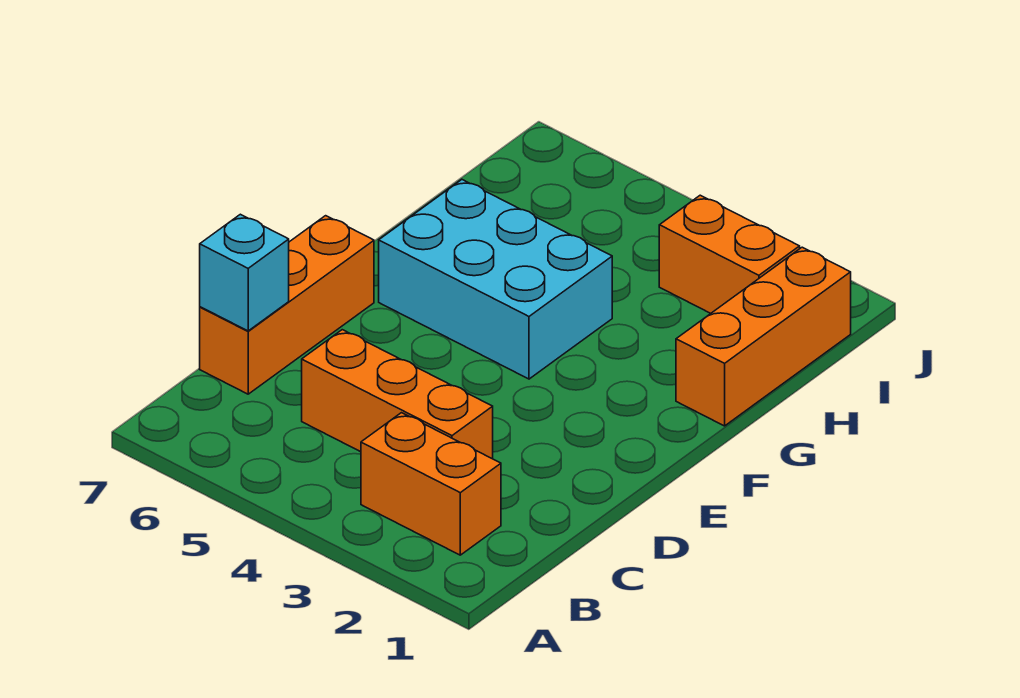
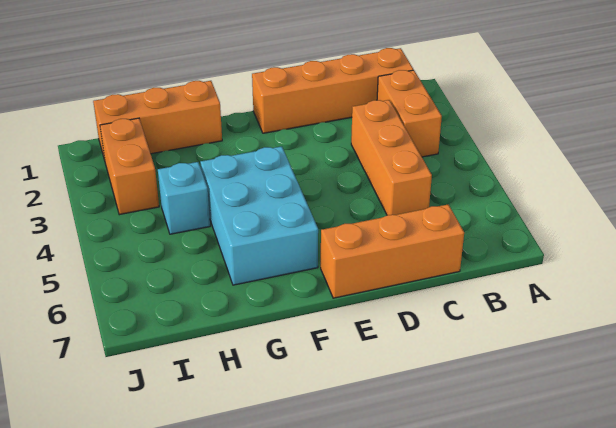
none -> orange brick B1:E1 level 1
cyan brick C7 level 2 -> cyan brick H4 level 1

